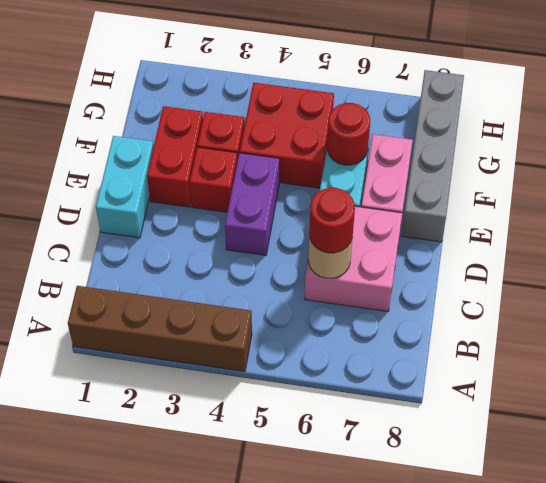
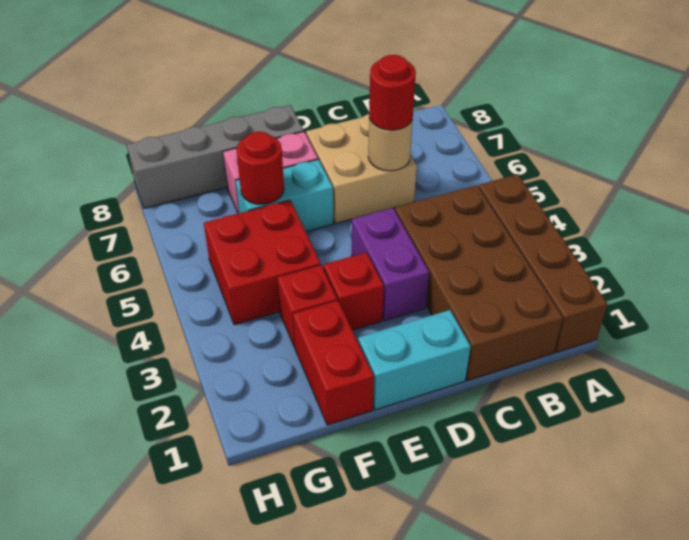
none -> brown brick B1:C4 level 1
pink brick C6:D7 level 1 -> tan brick C6:D7 level 1
purple brick D4:E4 level 1 -> purple brick D3:D4 level 1
red brick E2:F2 level 1 -> red brick F1:F2 level 1

